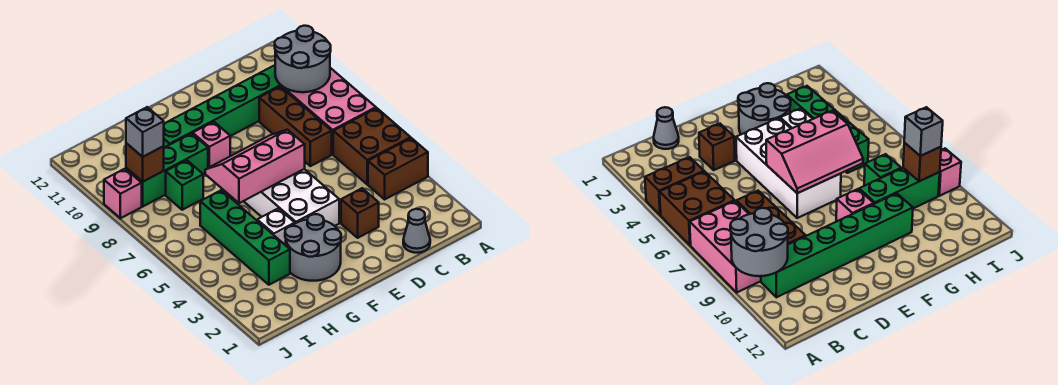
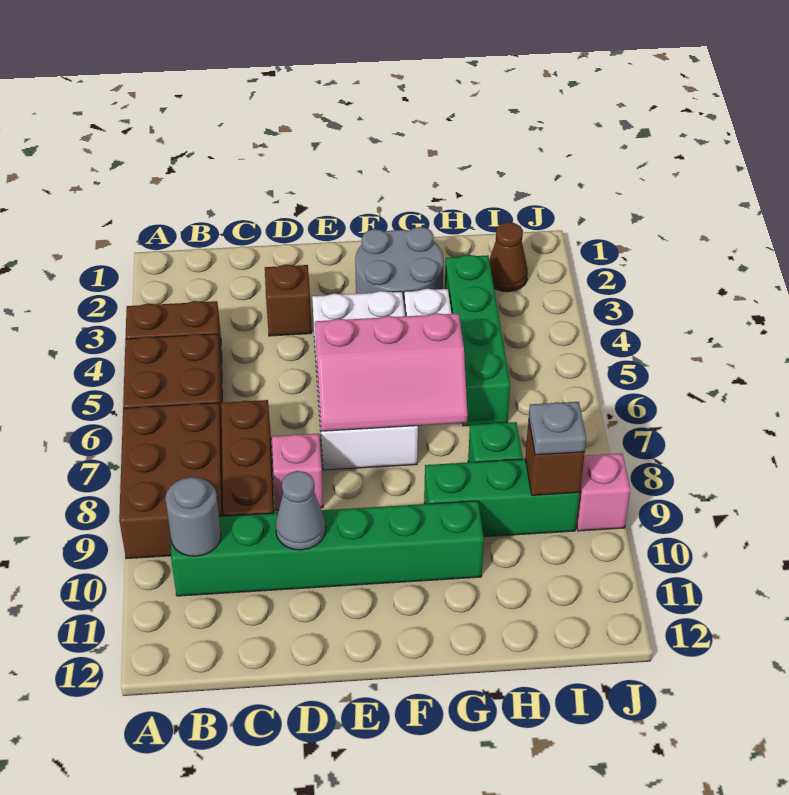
pink brick A7:B9 level 1 -> brown brick A7:B9 level 1
grey round brick A9:B10 level 2 -> grey round brick B10 level 2
grey cone C1 level 1 -> grey cone D10 level 2
pink brick F9 level 1 -> pink brick D8 level 1
none -> brown cone I2 level 1
grey brick I9 level 3 -> grey plate I9 level 3

